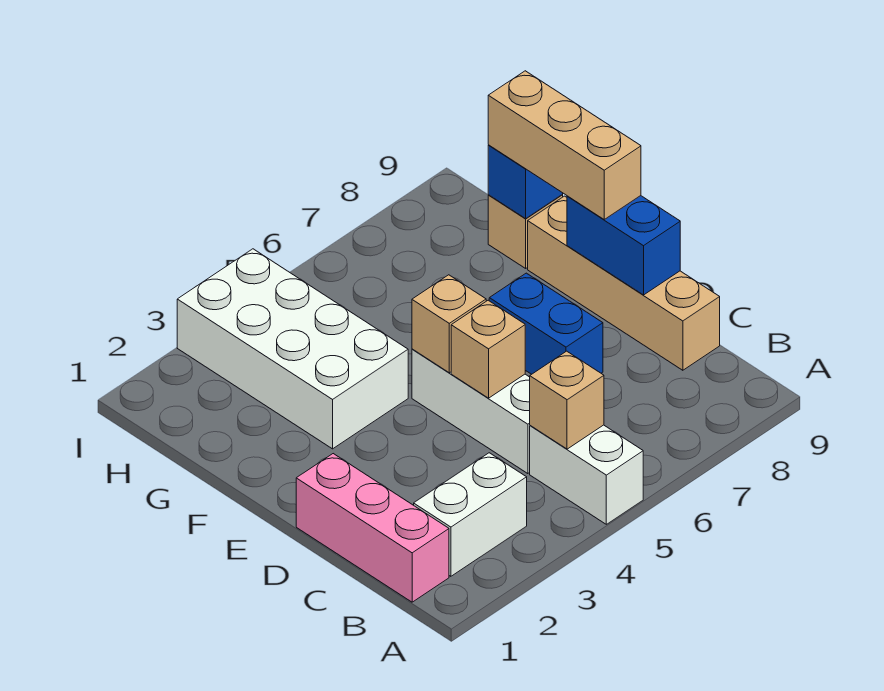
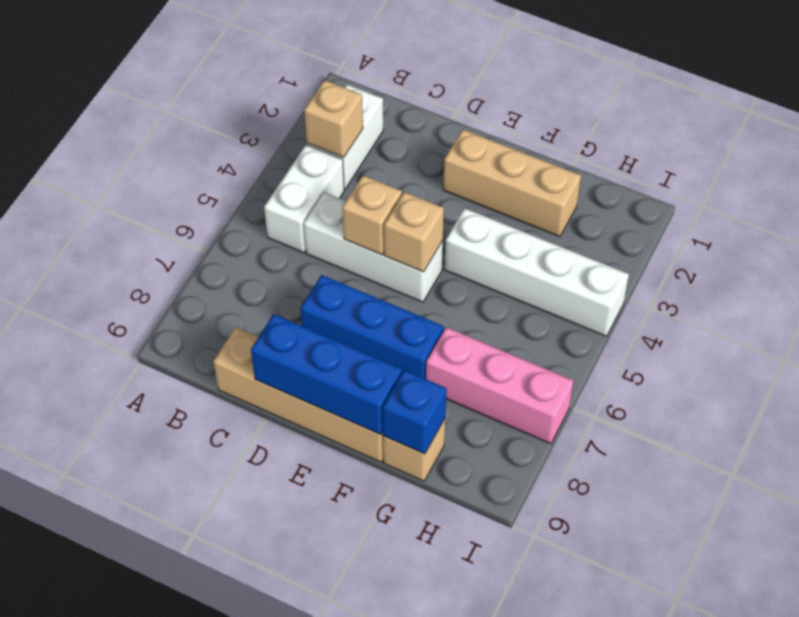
white brick A5:B5 level 1 -> white brick B4:B5 level 1
pink brick B1:D1 level 1 -> pink brick G7:I7 level 1
tan brick B5 level 2 -> tan brick B3 level 2
blue brick D7:E7 level 1 -> blue brick D7:F7 level 1
blue brick D9:E9 level 2 -> blue brick D9:F9 level 2
tan brick E9:G9 level 3 -> tan brick E2:G2 level 1
white brick F3:I4 level 1 -> white brick F4:I4 level 1

